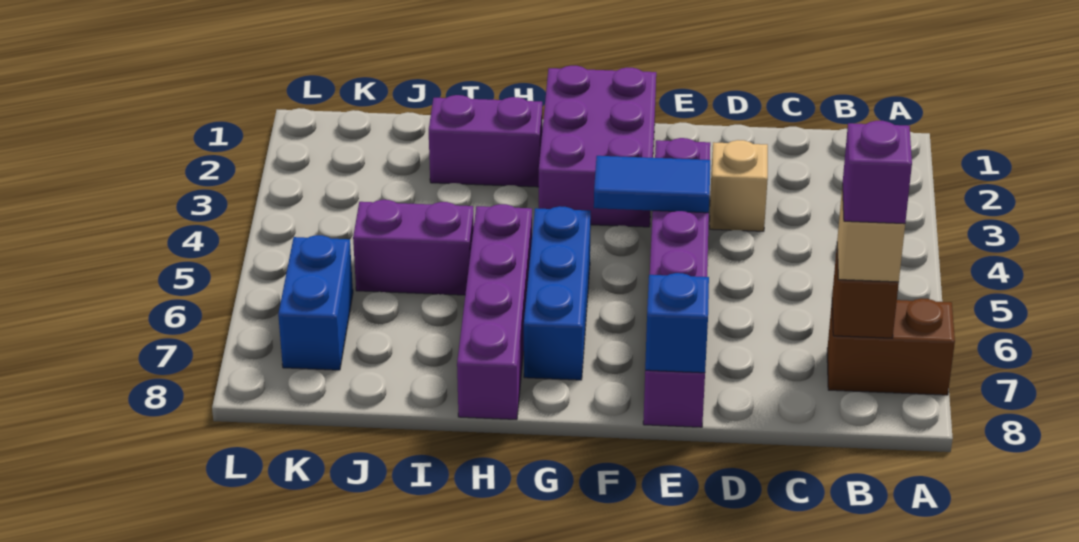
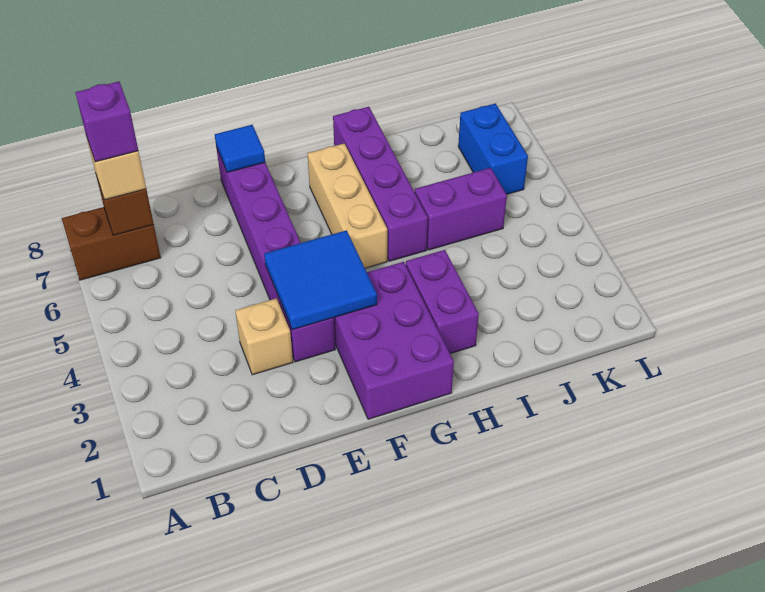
blue tile E4:F4 level 2 -> blue tile E3:F4 level 2
blue brick E8 level 2 -> blue tile E8 level 2
blue brick G5:G7 level 1 -> tan brick G5:G7 level 1
purple brick H2:I2 level 1 -> purple brick H2:H3 level 1

